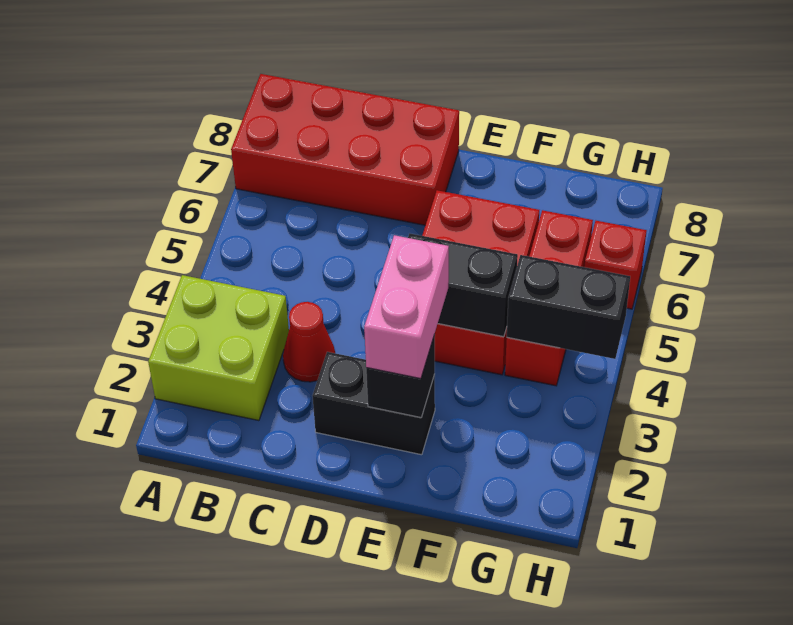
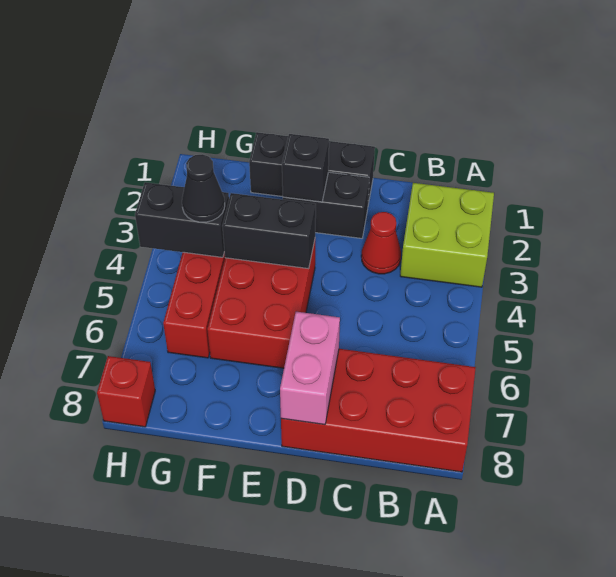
none -> black brick D1:F1 level 1
pink brick E2:E3 level 3 -> pink brick D7:D8 level 2
none -> black cone G4 level 3
red brick H6 level 1 -> red brick H8 level 1

